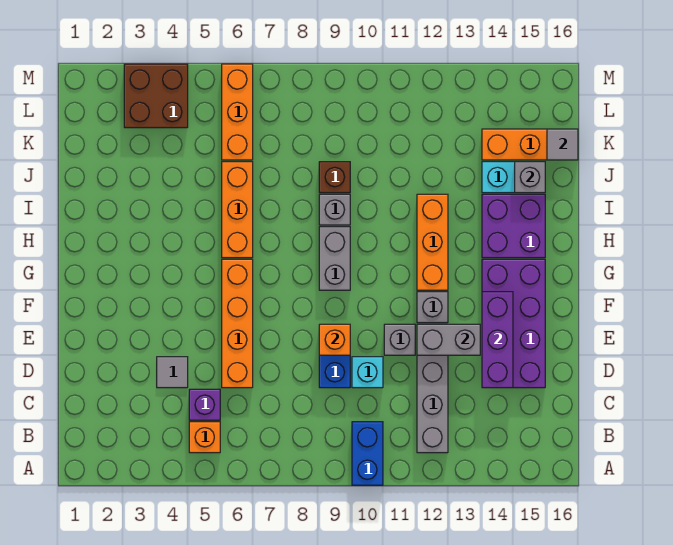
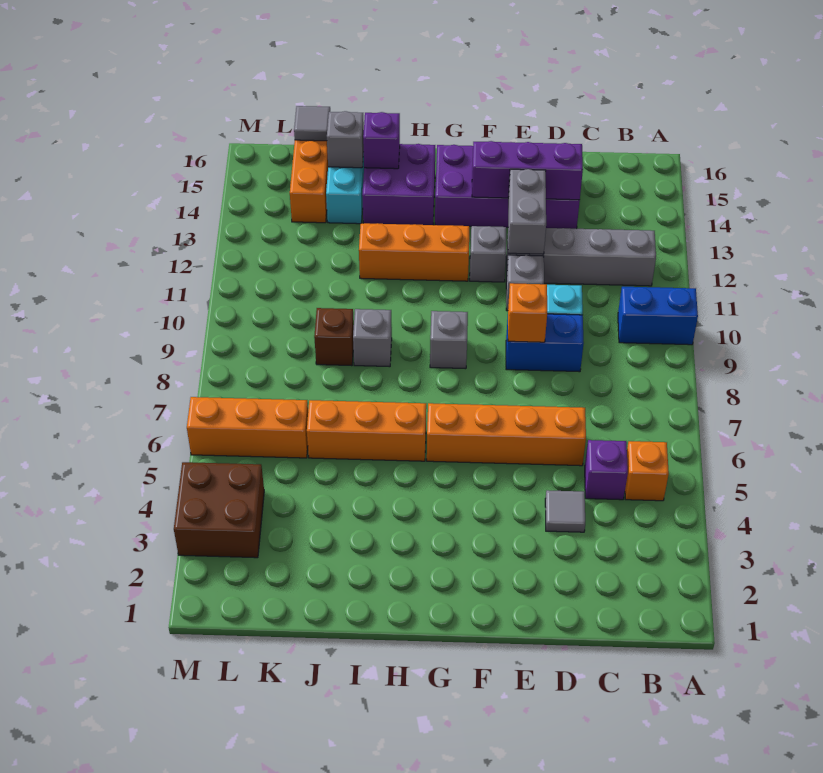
grey brick G9:H9 level 1 -> grey brick G9 level 1
none -> purple brick I15 level 2

